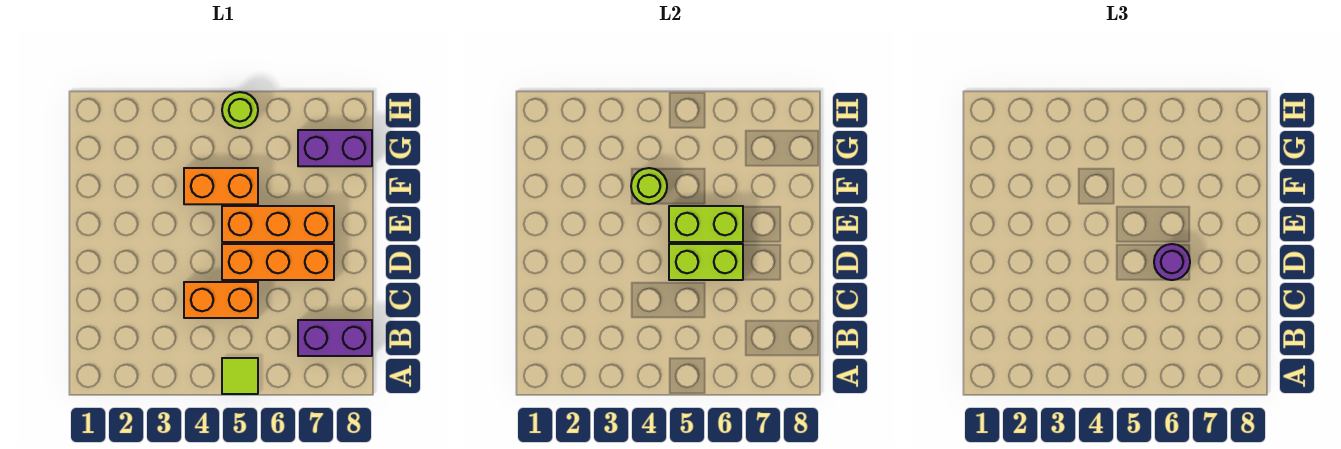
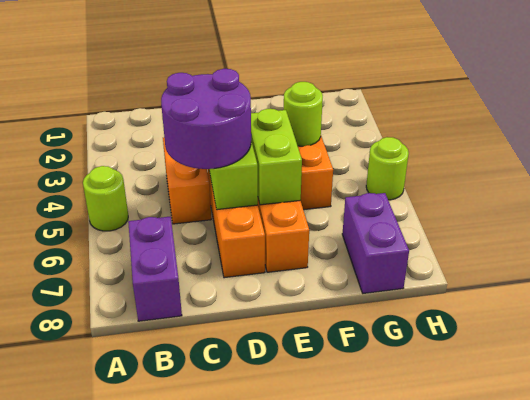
lime tile A5 level 1 -> lime round brick A5 level 1
purple round brick D6 level 3 -> purple round brick C5:D6 level 3

